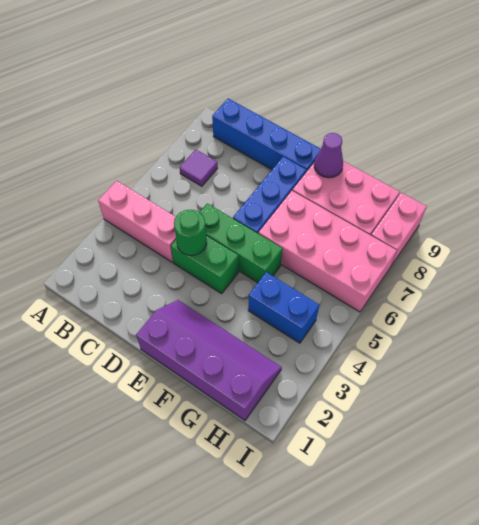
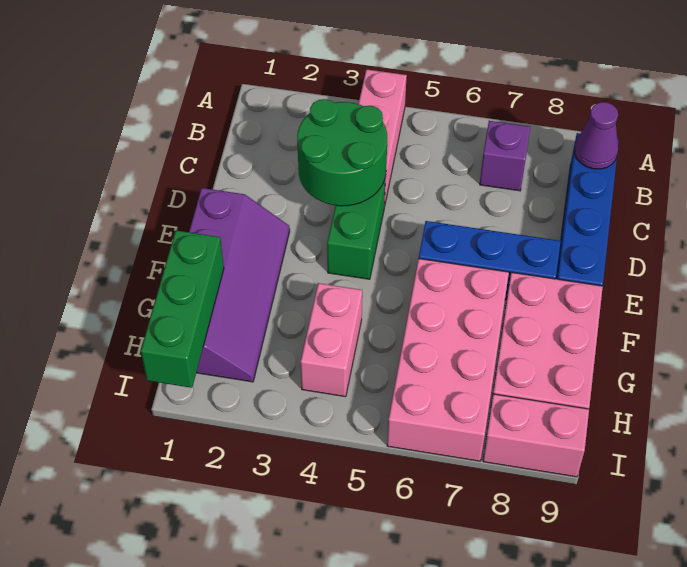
purple tile B7 level 1 -> purple brick B7 level 1
green round brick D4 level 2 -> green round brick C3:D4 level 2
green brick D5:F5 level 1 -> green brick G1:I1 level 2
purple cone F9 level 2 -> purple cone B9 level 2
blue brick G4:H4 level 1 -> pink brick G4:H4 level 1

